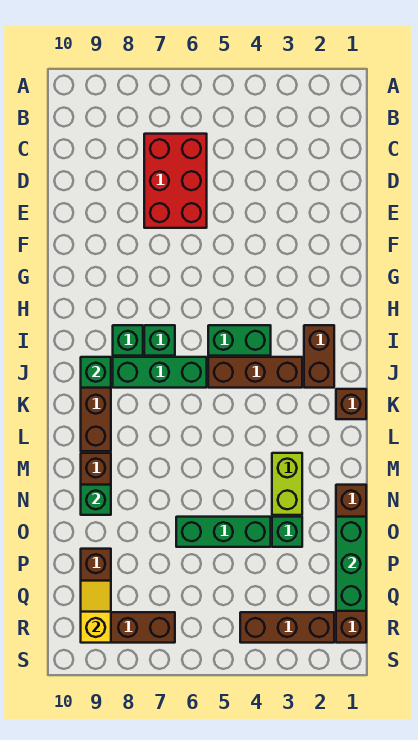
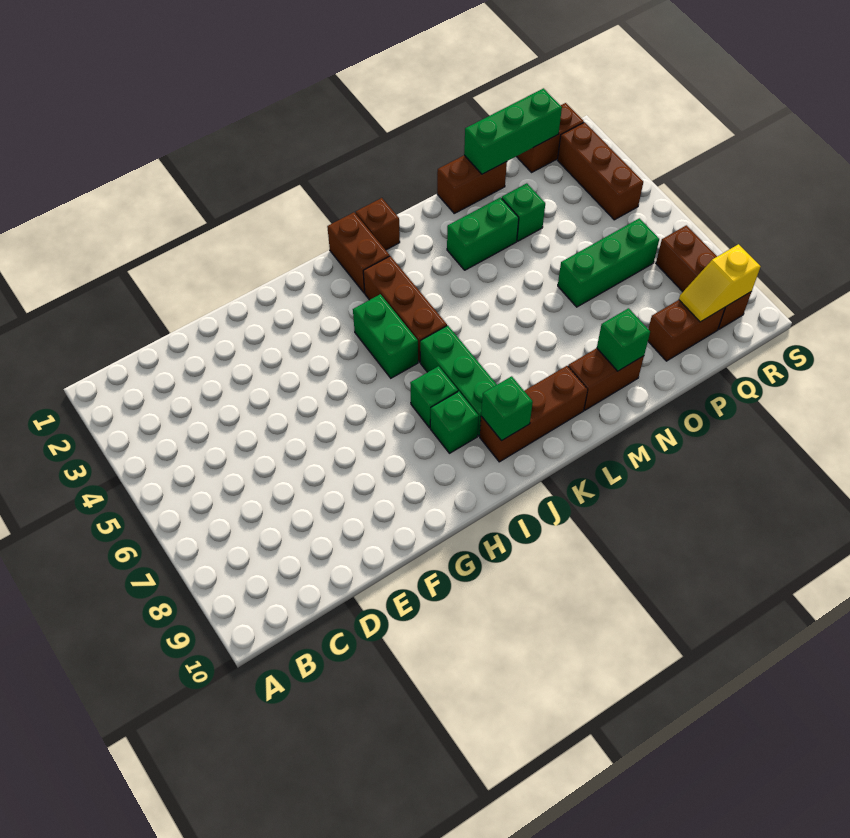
red brick C6:E7 level 1 -> none
brown brick I2:J2 level 1 -> brown brick J1:J2 level 1
lime brick M3:N3 level 1 -> green brick M3:N3 level 1
green brick O4:O6 level 1 -> green brick O6:Q6 level 1

